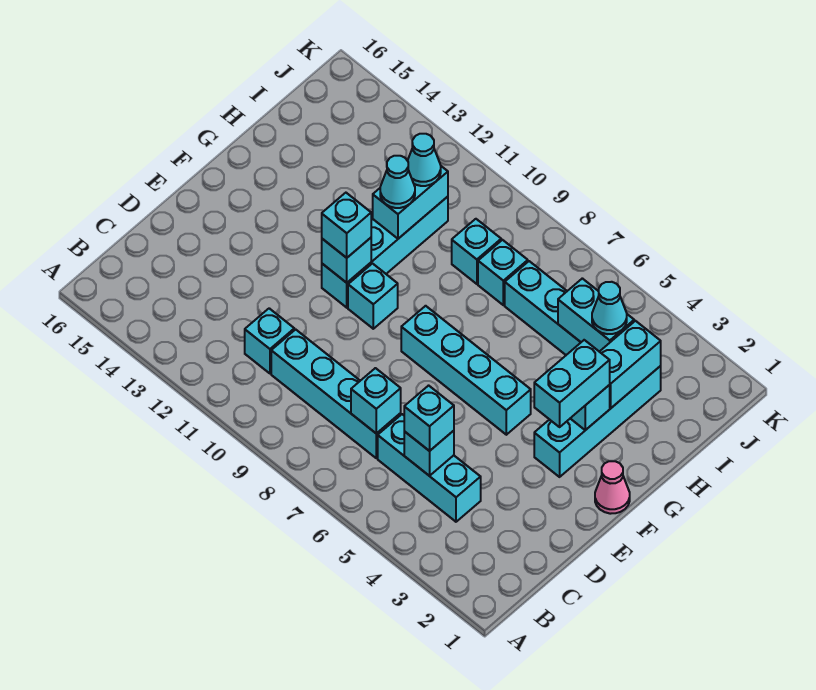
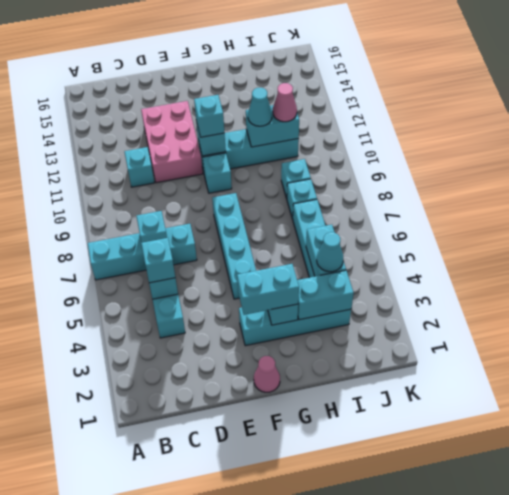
cyan brick C7:C10 level 1 -> cyan brick A7:D7 level 1
none -> pink brick D11:E13 level 1
cyan cone I11 level 3 -> pink cone I11 level 3

